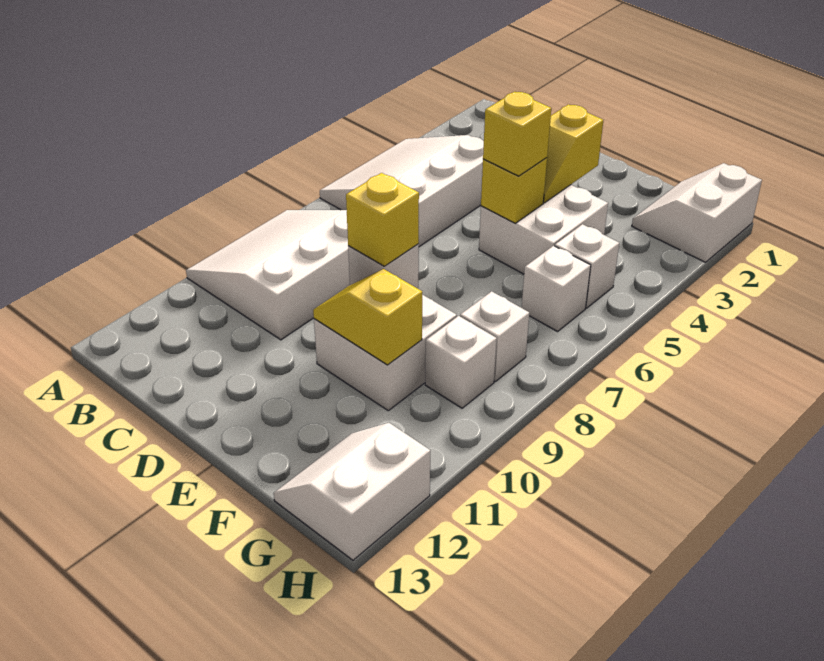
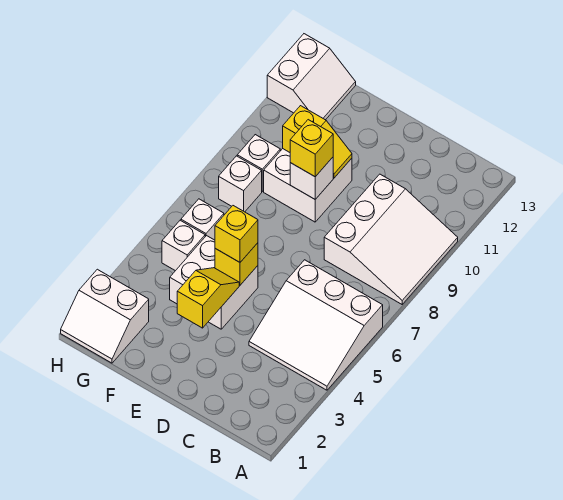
white slope A4:C6 level 1 top C -> white slope A4:C6 level 1 top 6
white slope G1:H2 level 1 top H -> white slope G1:H2 level 1 top 2

